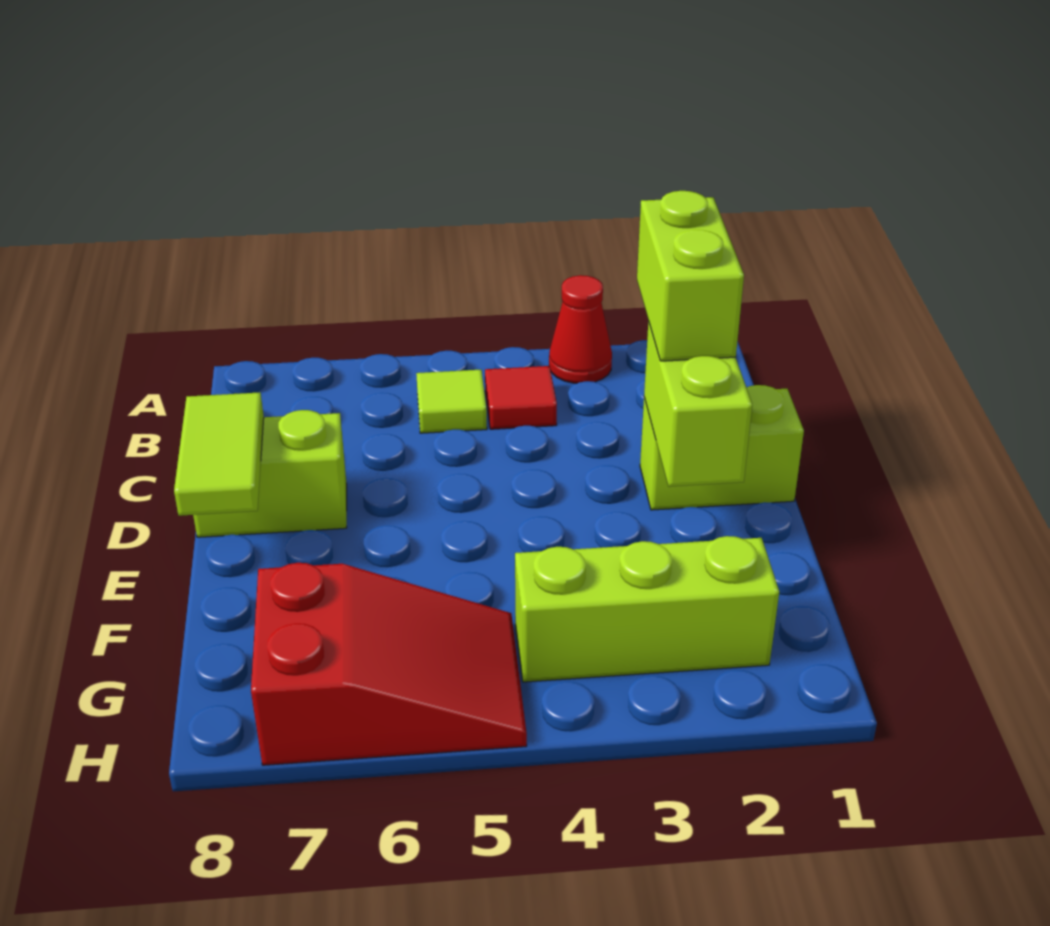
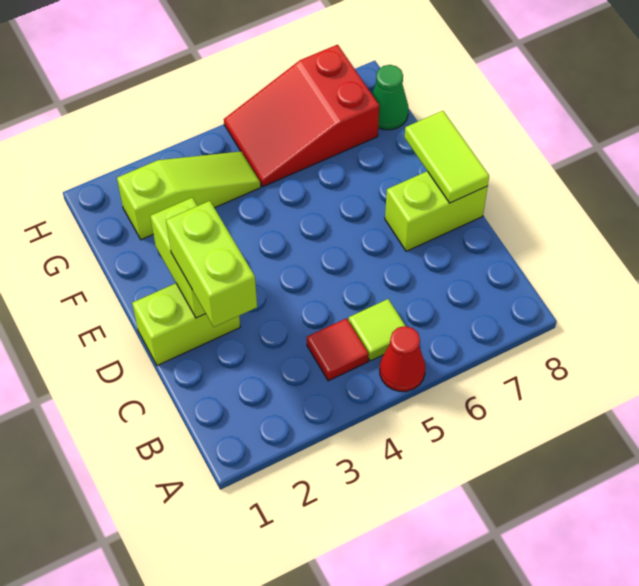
red cone A3 level 1 -> red cone A5 level 1
lime brick G2:G4 level 1 -> lime slope G2:G4 level 1 top 2
none -> green cone G8 level 1

